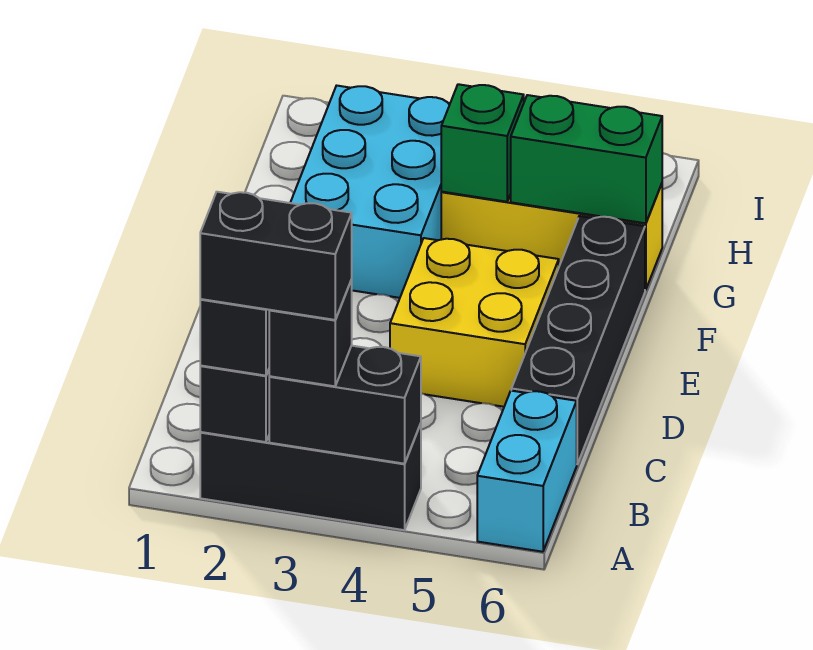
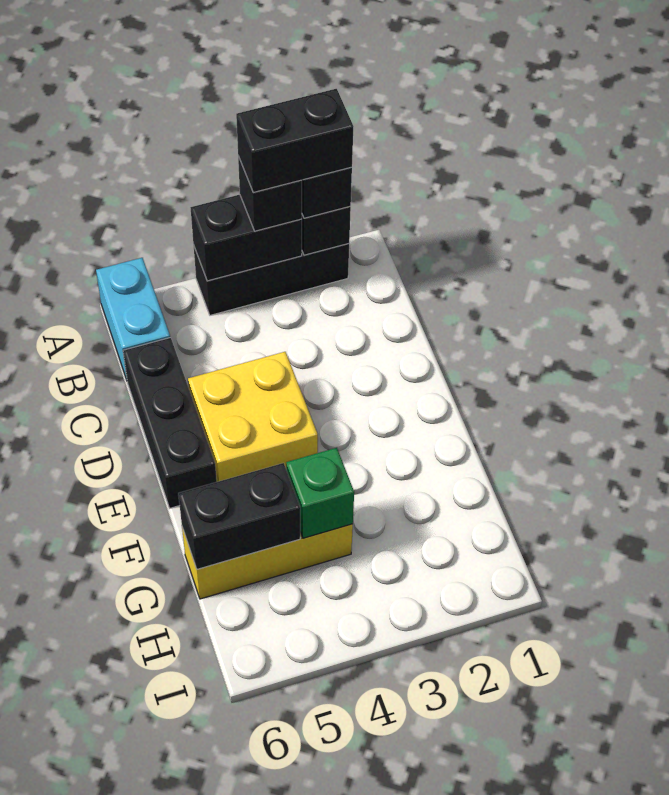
black brick C6:F6 level 1 -> black brick C6:E6 level 1
cyan brick F2:H3 level 1 -> none
green brick G5:G6 level 2 -> black brick G5:G6 level 2

